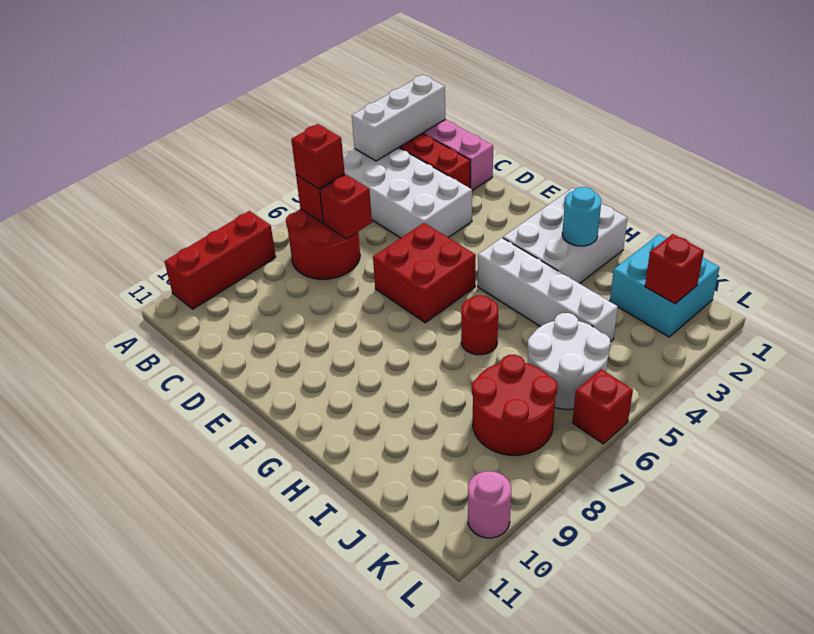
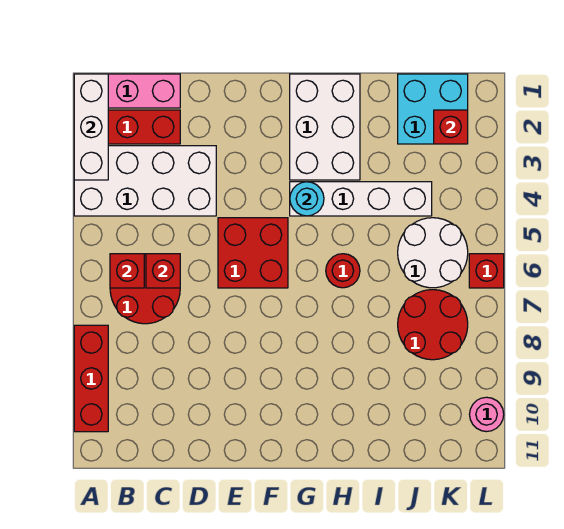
red brick B6 level 3 -> none
cyan round brick H2 level 2 -> cyan round brick G4 level 2

